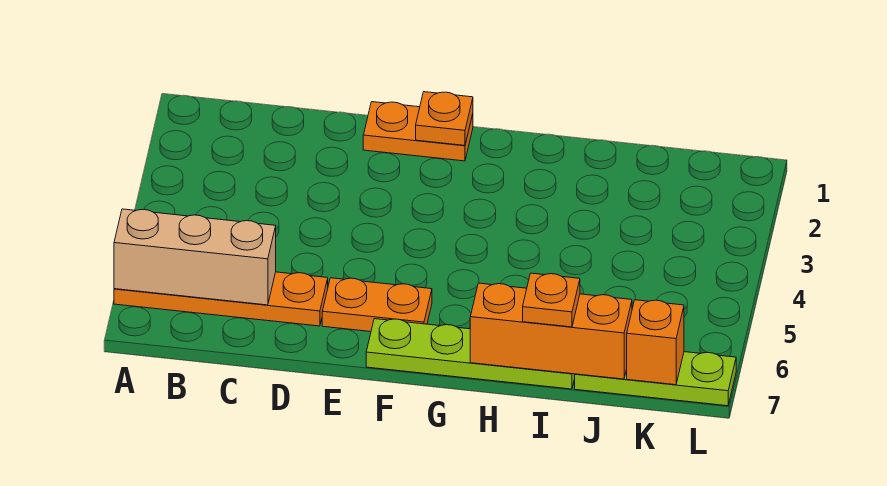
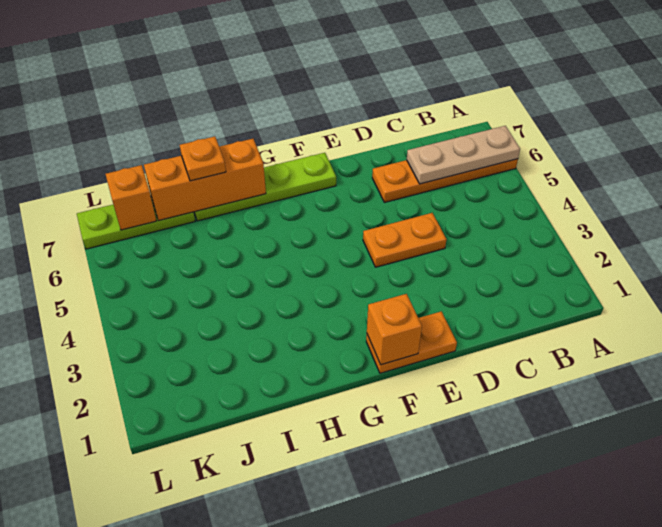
tan brick A6:C6 level 2 -> tan plate A6:C6 level 2
orange plate E6:F6 level 1 -> orange plate D4:E4 level 1
orange plate F1 level 2 -> orange brick F1 level 2

